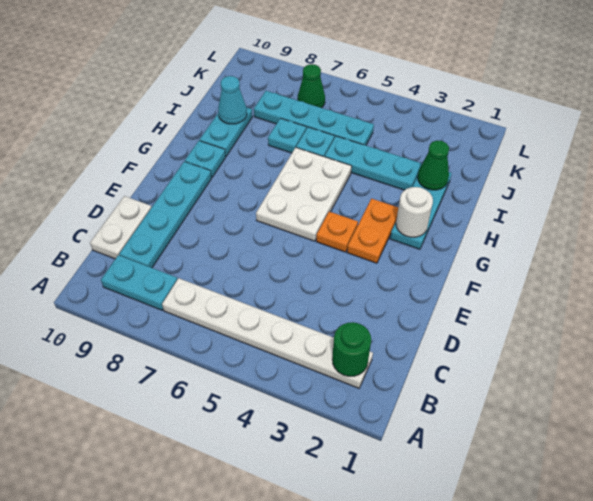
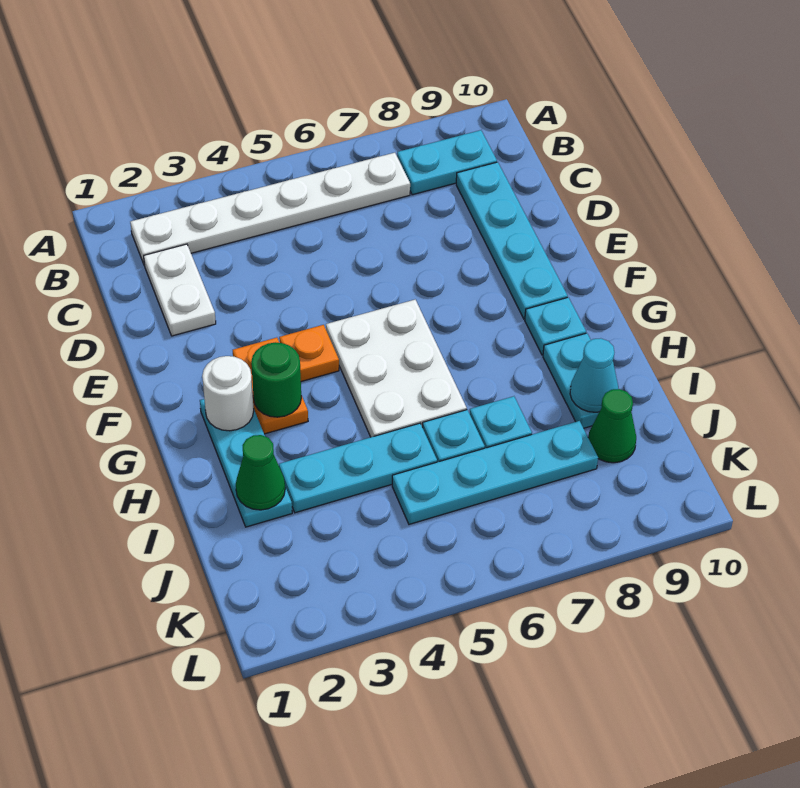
green round brick B2 level 2 -> green round brick G3 level 2
white plate C10:D10 level 1 -> white plate C2:D2 level 1
green cone K7 level 1 -> green cone J9 level 1

